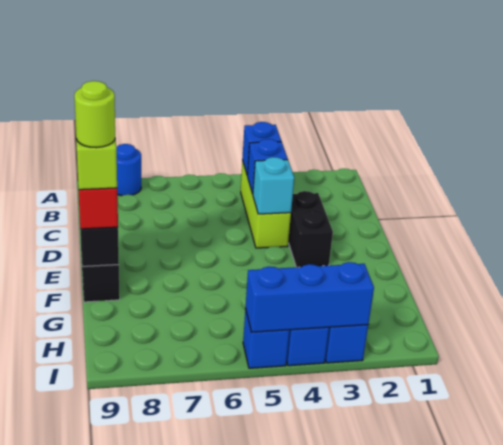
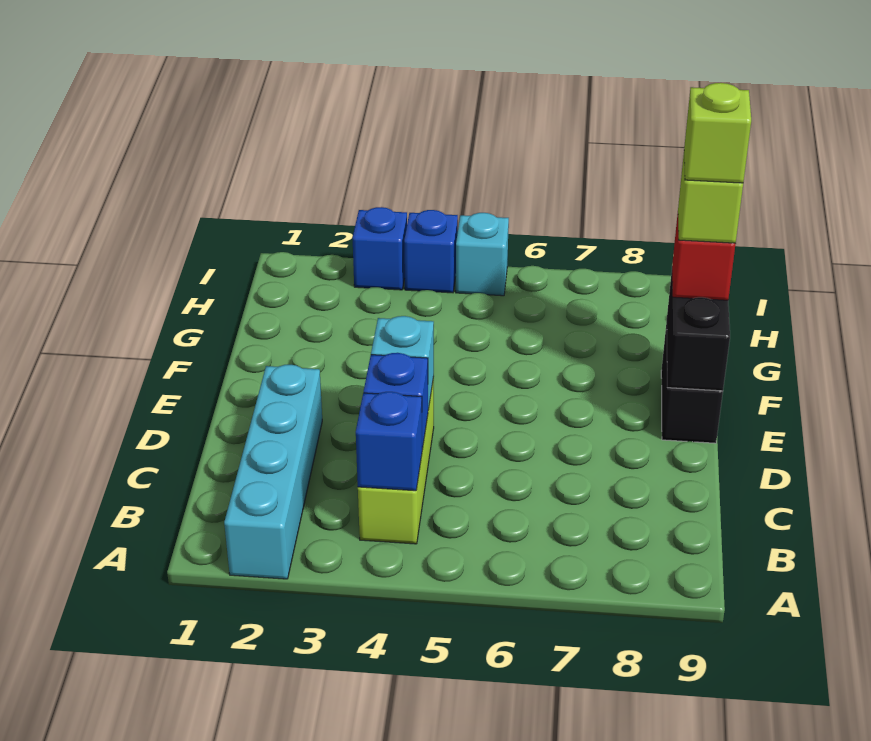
none -> cyan brick A2:D2 level 1
blue round brick A8 level 1 -> none
black brick D3:E3 level 1 -> none
lime round brick F9 level 5 -> lime brick F9 level 5
blue brick I3:I5 level 2 -> none
blue brick I5 level 1 -> cyan brick I5 level 1

